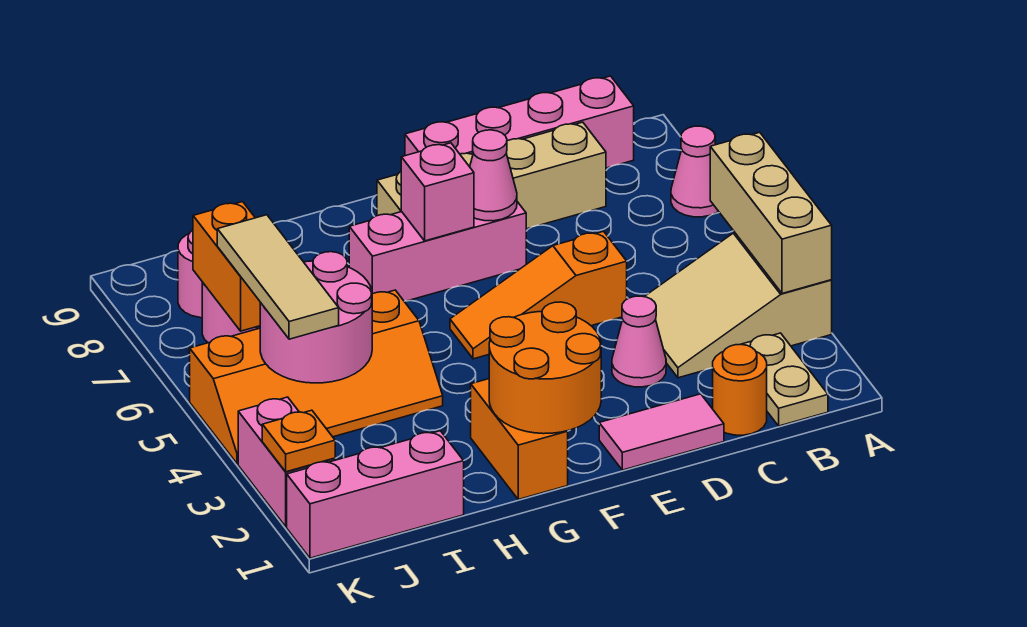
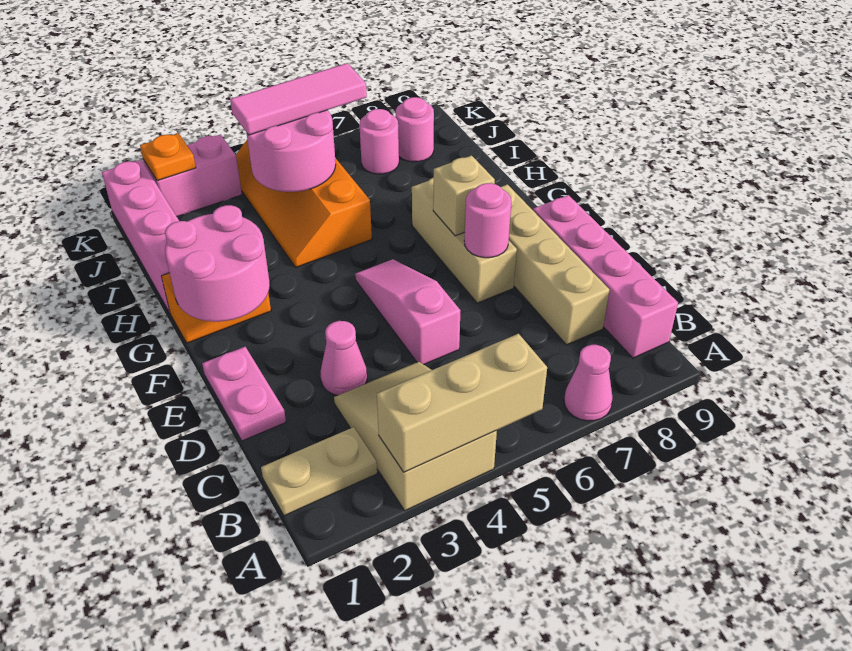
orange round brick C1 level 1 -> none
pink tile D1:E1 level 1 -> pink plate D1:E1 level 1
orange slope D5:F5 level 1 top D -> pink slope D5:F5 level 1 top D
pink brick E7:G7 level 1 -> tan brick E7:G7 level 1
pink cone E7 level 2 -> pink round brick E7 level 2
orange round brick F1:G2 level 2 -> pink round brick F1:G2 level 2
pink brick F7 level 2 -> tan brick F7 level 2
pink brick I1:K1 level 1 -> pink brick H1:K1 level 1
tan tile J4:J6 level 3 -> pink tile J4:J6 level 3
orange brick J6:J7 level 2 -> none

